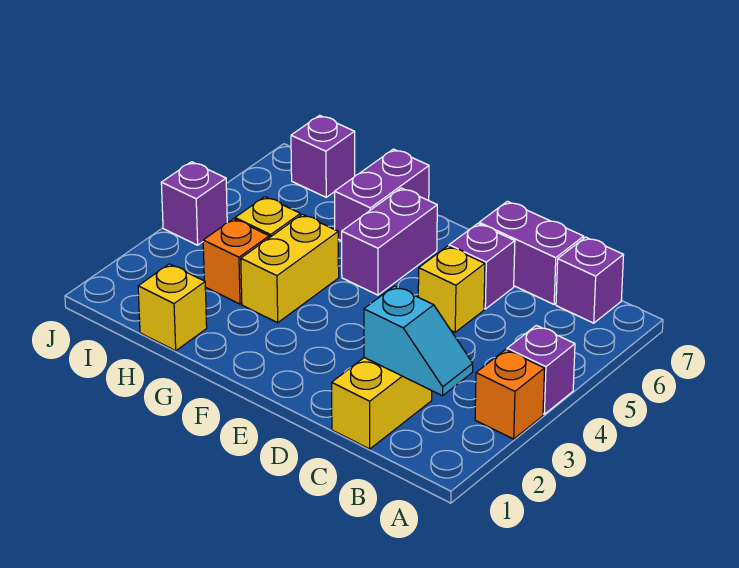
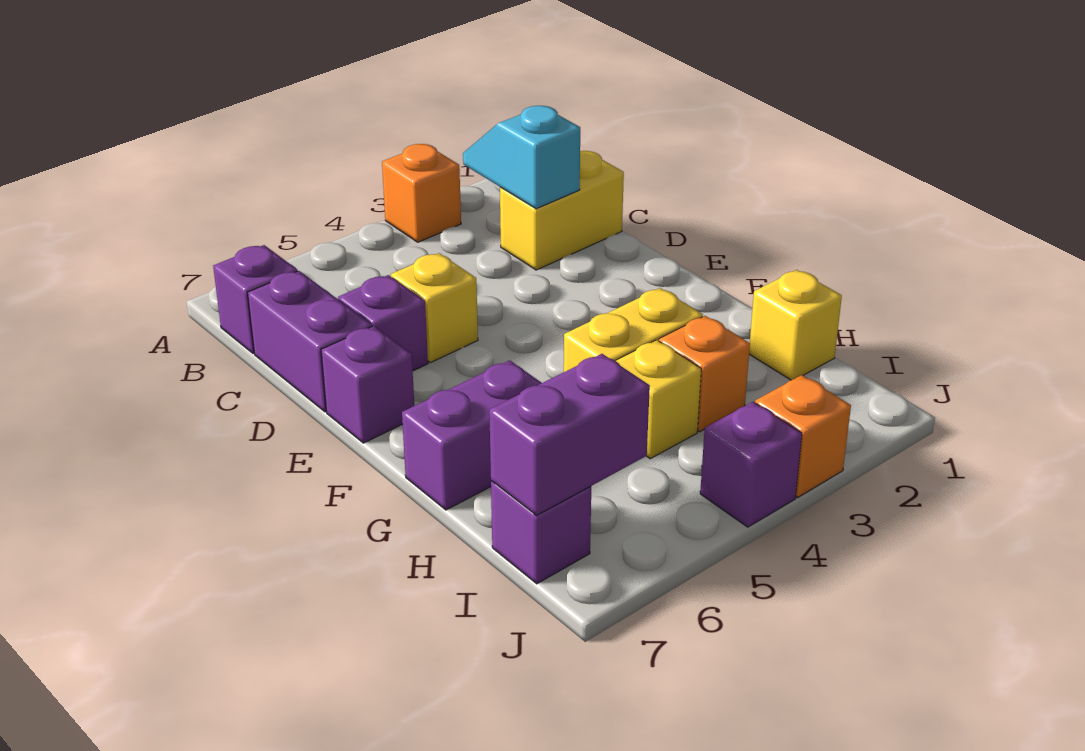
purple brick A4 level 1 -> purple brick E7 level 1
purple brick F5:F6 level 1 -> purple brick I6:I7 level 2
none -> orange brick J3 level 1

